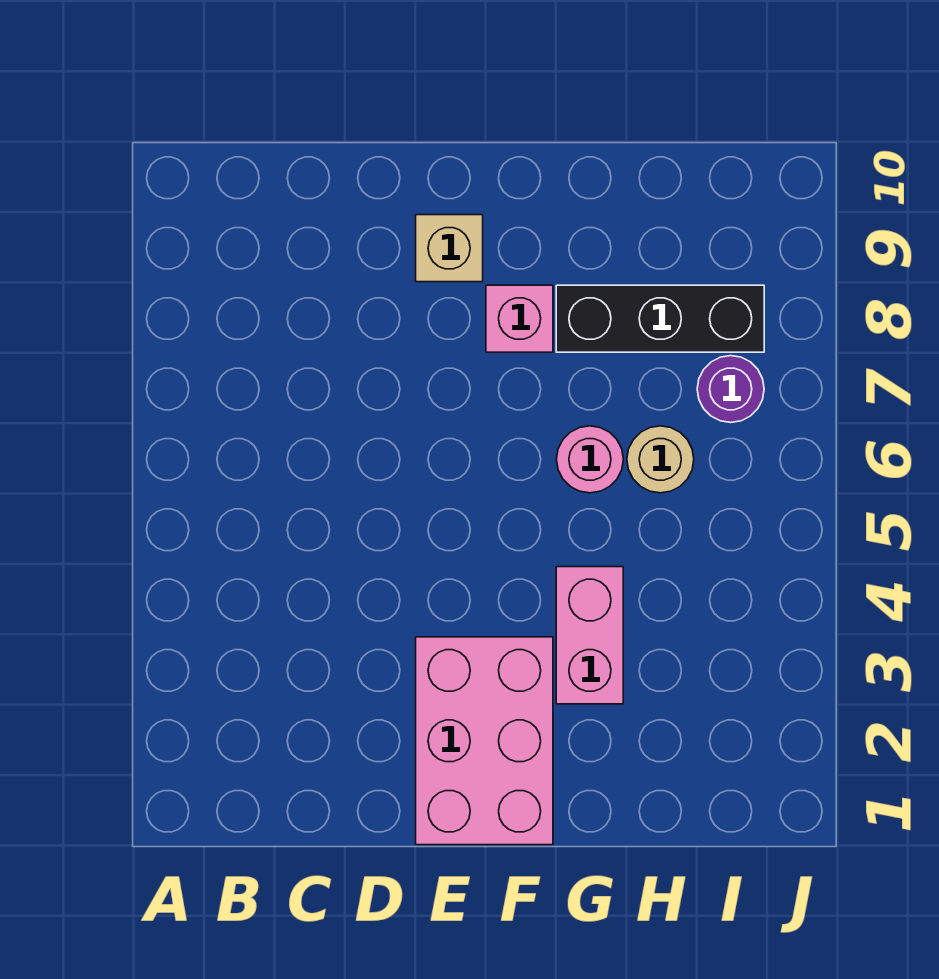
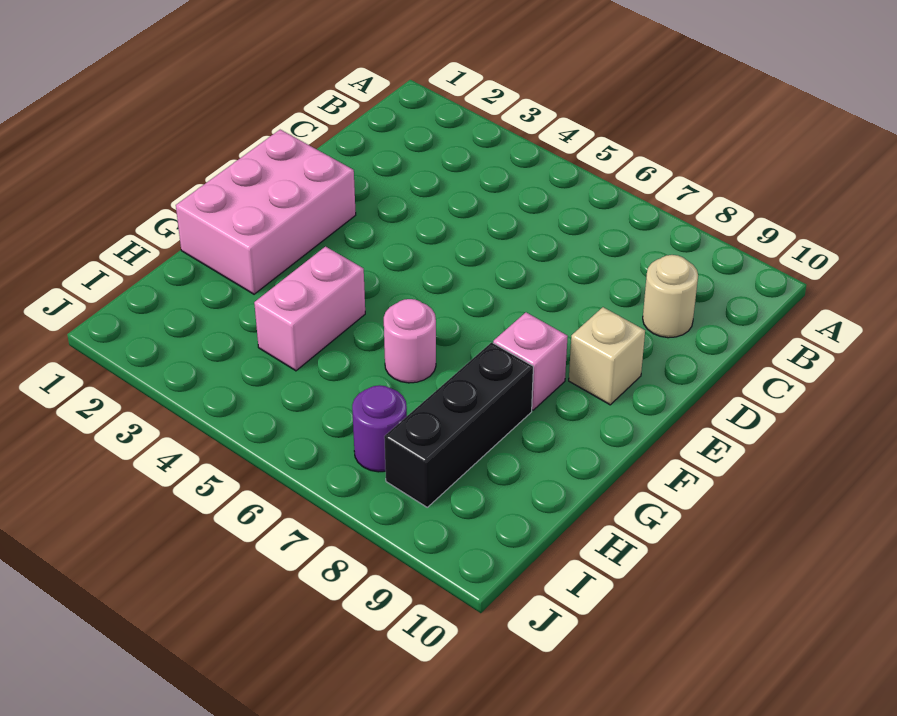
pink brick E1:F3 level 1 -> pink brick E1:G2 level 1
pink brick G3:G4 level 1 -> pink brick G4:H4 level 1
tan round brick H6 level 1 -> tan round brick C9 level 1

